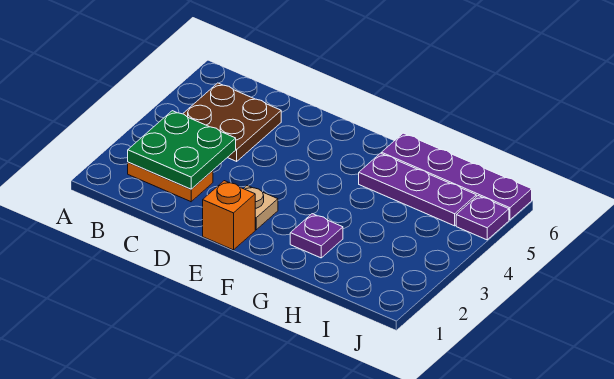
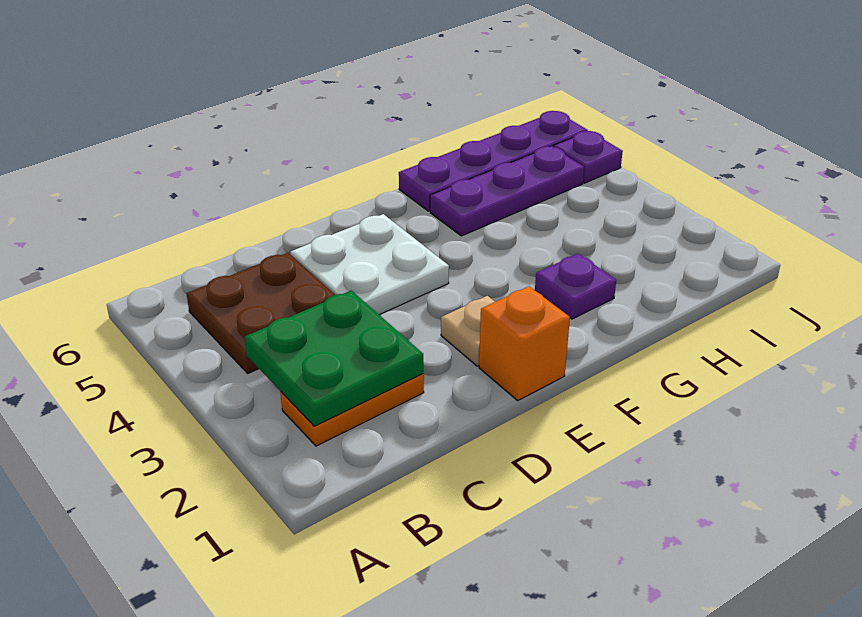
none -> white plate D4:E5 level 1

